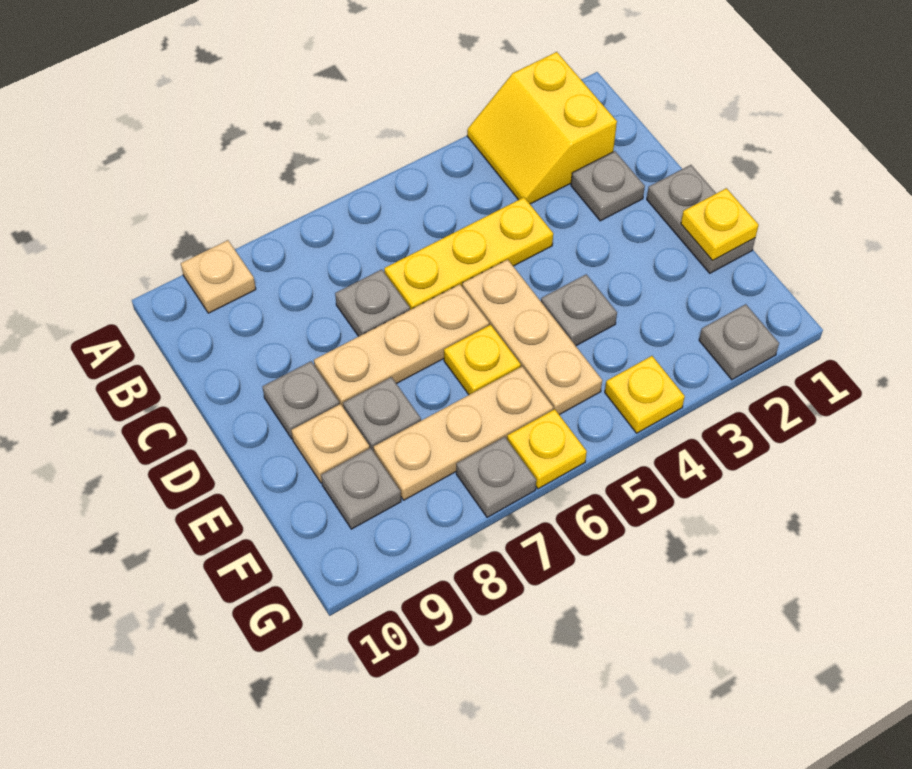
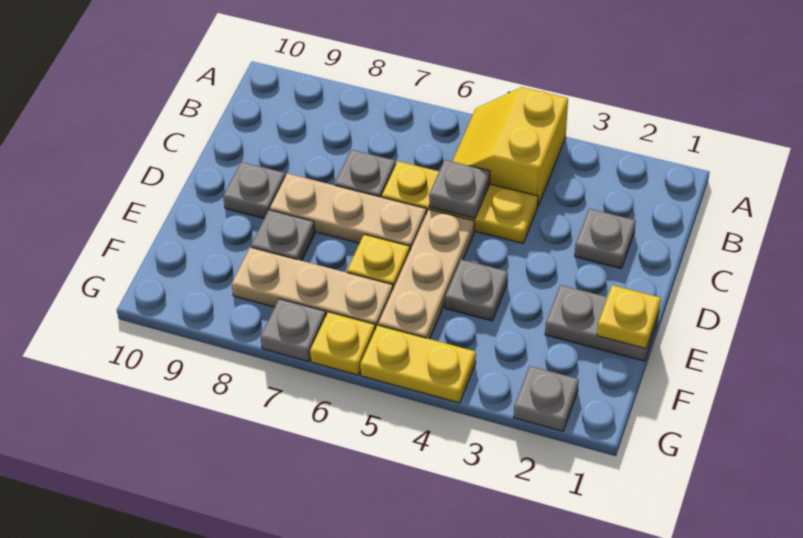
yellow slope A2:B3 level 1 top 2 -> yellow slope A4:B5 level 1 top 4
tan plate A9 level 1 -> none
grey plate D1:E1 level 1 -> grey plate E1:E2 level 1
tan plate E9 level 1 -> none
grey plate F9 level 1 -> grey plate C5 level 2
yellow plate G4 level 1 -> yellow plate G4:G5 level 1

